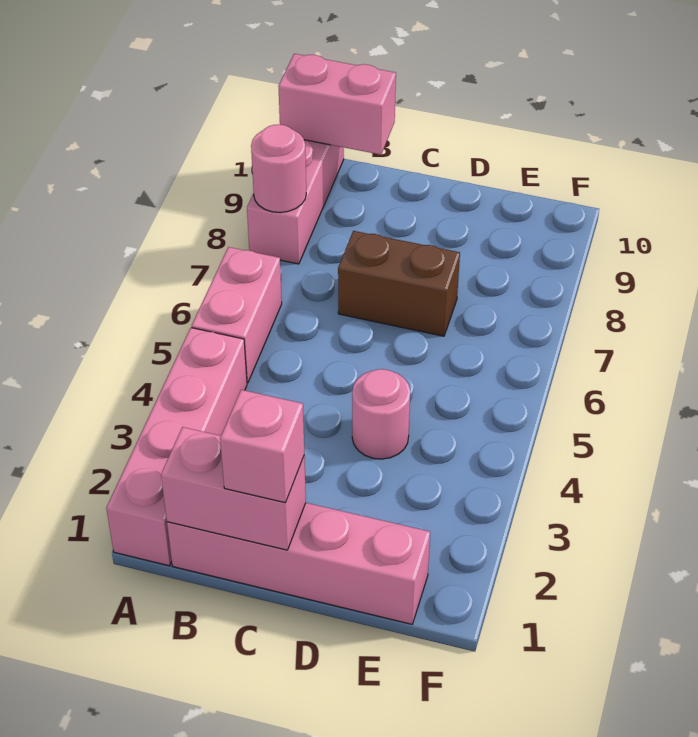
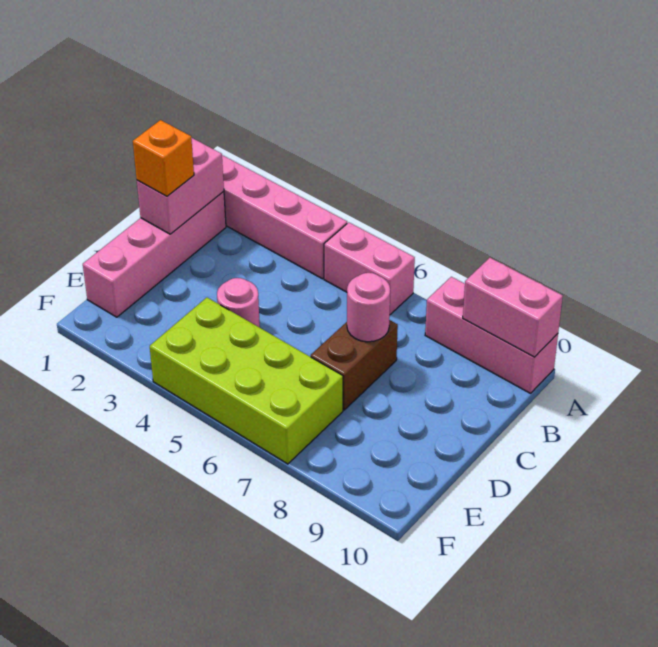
pink round brick A8 level 2 -> pink round brick C7 level 2
pink brick A10:B10 level 2 -> pink brick A9:A10 level 2
pink brick C1 level 3 -> orange brick C1 level 3
none -> lime brick E4:F7 level 1

